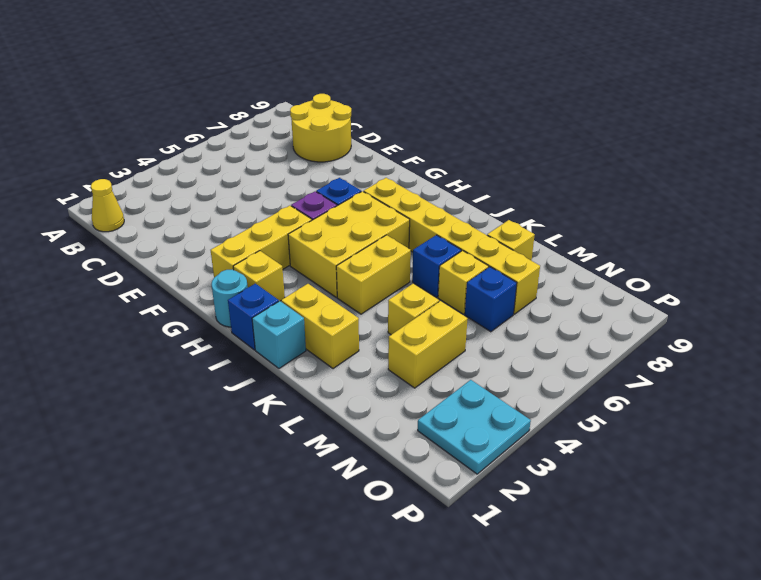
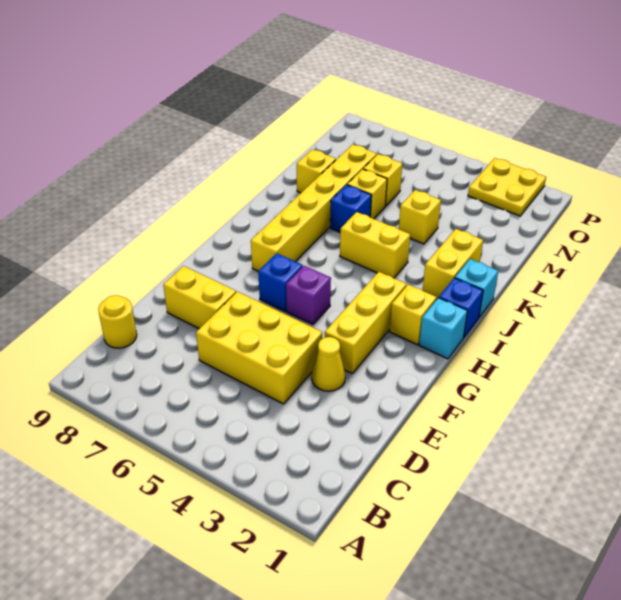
yellow cone B1 level 1 -> yellow cone E3 level 1
yellow round brick C8:D9 level 1 -> yellow round brick C9 level 1
yellow brick G2:G4 level 1 -> yellow brick F3:H3 level 1
cyan round brick H1 level 1 -> cyan brick H1 level 1
yellow brick H4:I6 level 1 -> yellow brick D4:E6 level 1
yellow brick M3:M4 level 1 -> yellow brick E7:E8 level 1
blue brick M6 level 1 -> yellow brick M6 level 1
cyan plate O2:P3 level 1 -> yellow plate O2:P3 level 1

